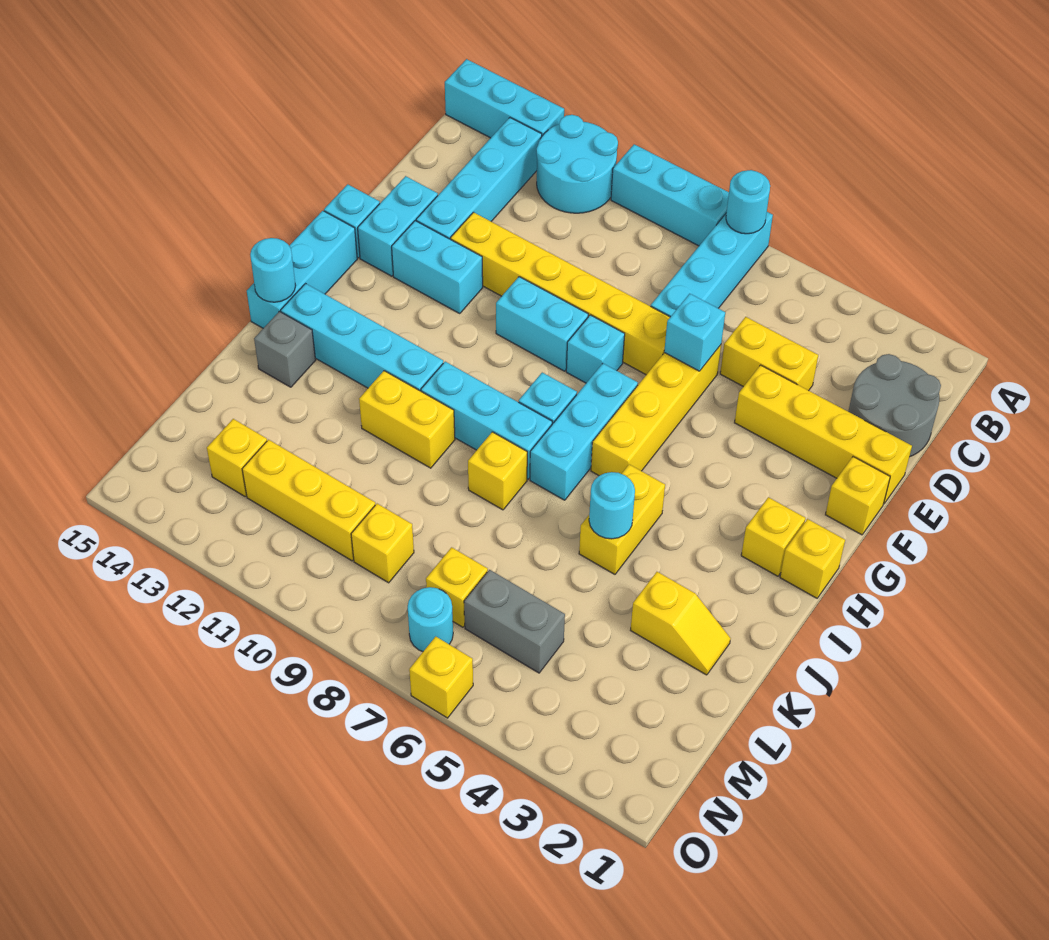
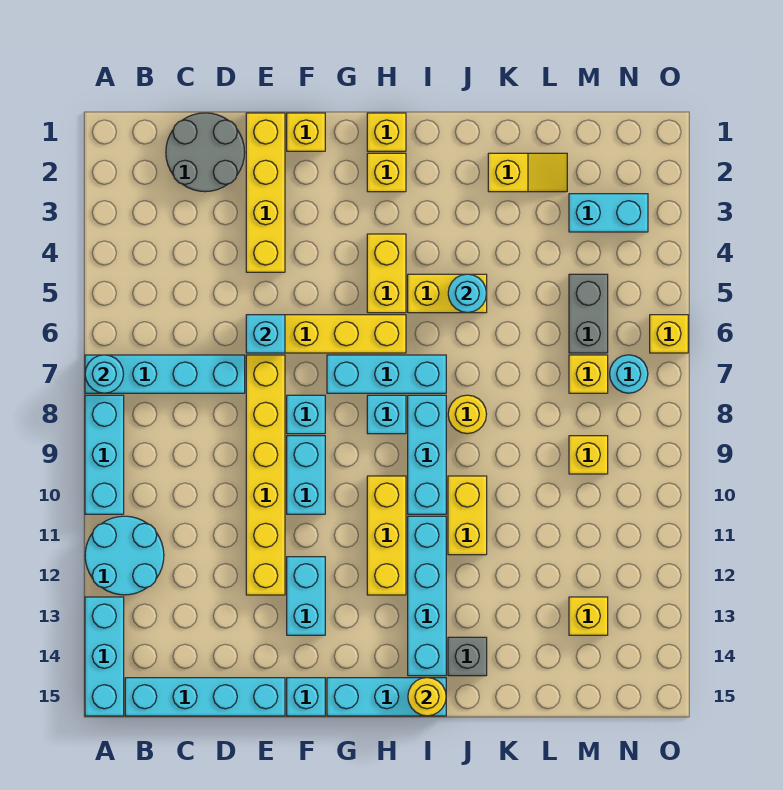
cyan brick B13:E13 level 1 -> cyan brick B15:E15 level 1
yellow brick D4:D5 level 1 -> yellow brick H4:H5 level 1
cyan brick E14:F14 level 1 -> cyan brick M3:N3 level 1
cyan round brick I15 level 2 -> yellow round brick I15 level 2
yellow brick J8 level 1 -> yellow round brick J8 level 1
yellow slope K2:K3 level 1 top 3 -> yellow slope K2:L2 level 1 top K
yellow brick M10:M12 level 1 -> yellow brick H10:H12 level 1

